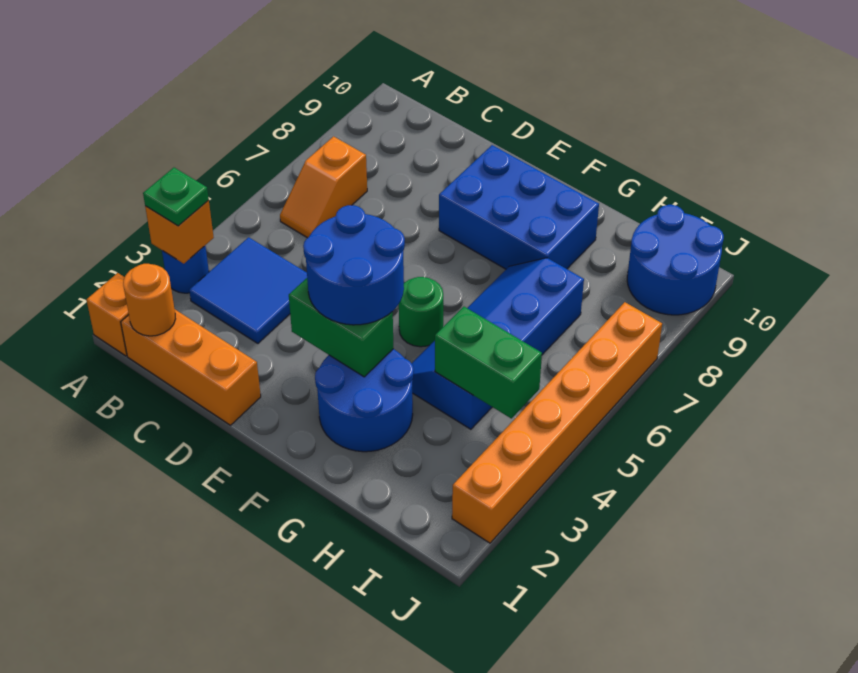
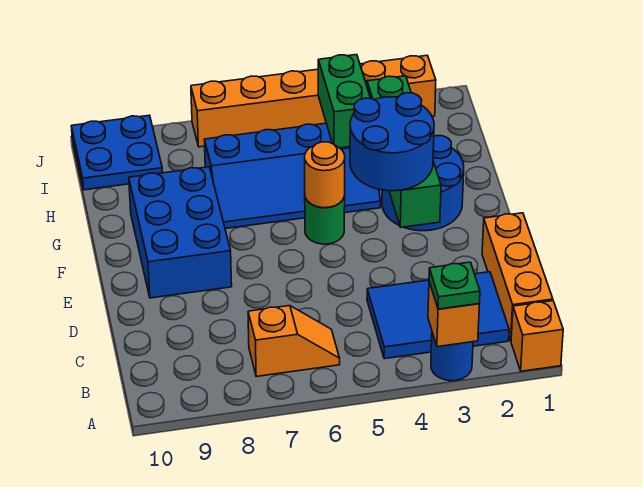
orange round brick B1 level 2 -> orange round brick F5 level 2
blue tile B3:C4 level 1 -> blue tile B2:C4 level 1
green brick E3:F3 level 2 -> green brick E3:H3 level 2
blue round brick I9:J10 level 1 -> blue plate I9:J10 level 1

